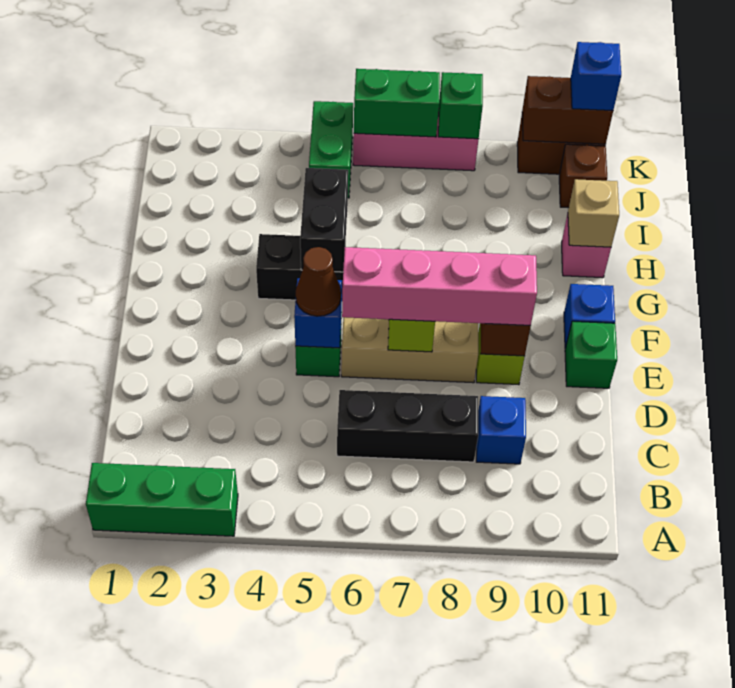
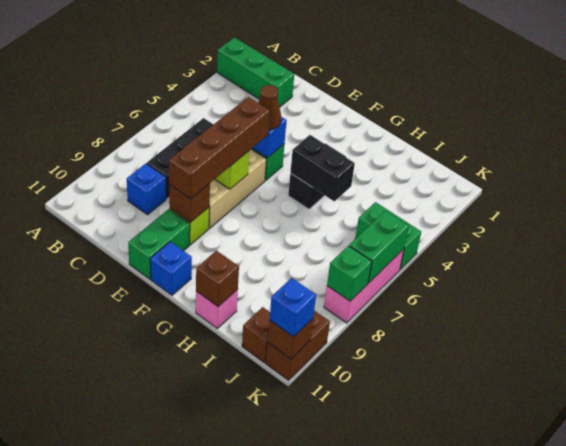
green brick A1:A3 level 1 -> green brick A2:C2 level 1
pink brick E6:E9 level 3 -> brown brick E6:E9 level 3
green brick E11 level 1 -> green brick E10:E11 level 1
tan brick H11 level 2 -> brown brick H11 level 2
brown brick K10:K11 level 2 -> brown brick K11 level 2

